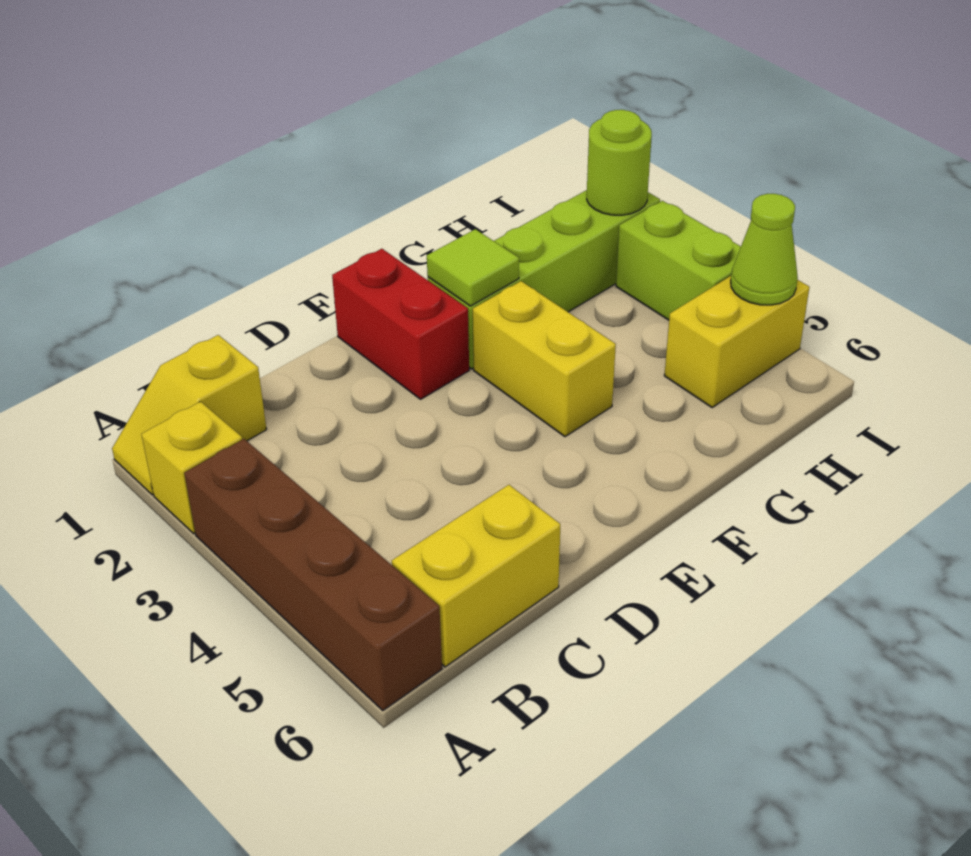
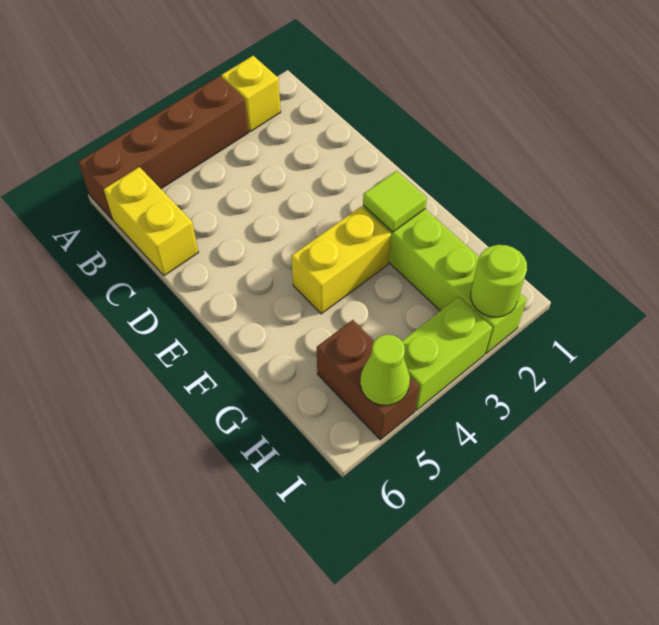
yellow slope A1:B1 level 1 top B -> none
red brick E1:E2 level 1 -> none
yellow brick H5:I5 level 1 -> brown brick H5:I5 level 1

